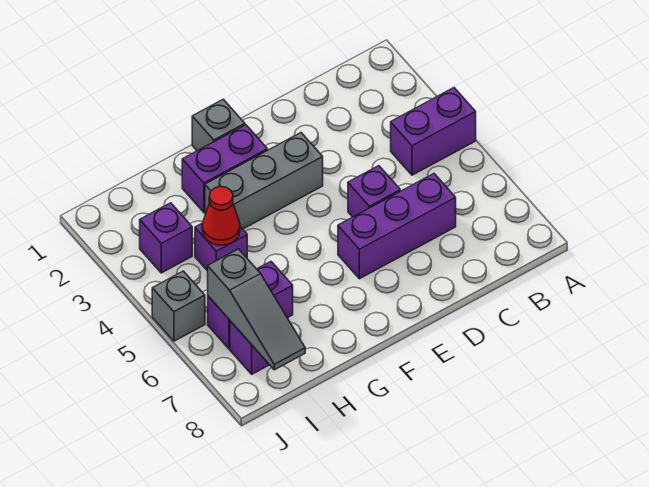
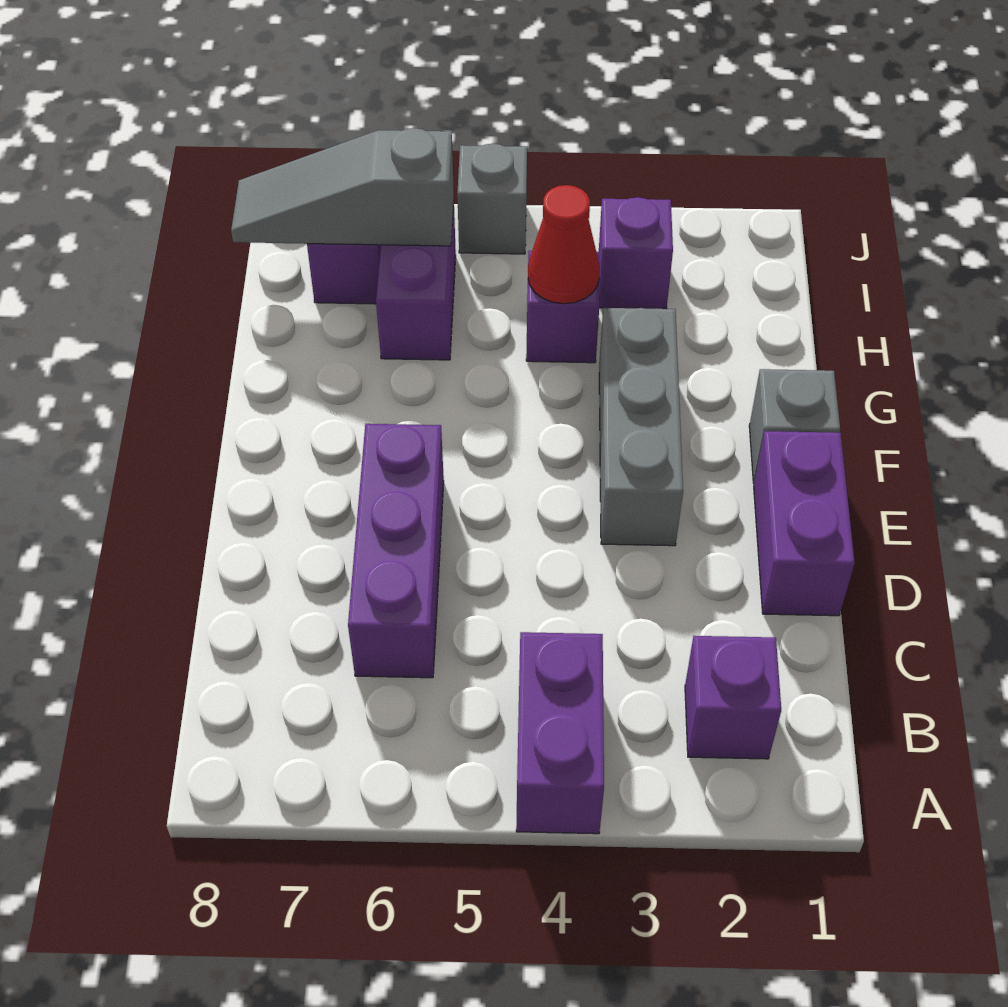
purple brick D5 level 1 -> purple brick B2 level 1
purple brick F2:G2 level 1 -> purple brick D1:E1 level 1

